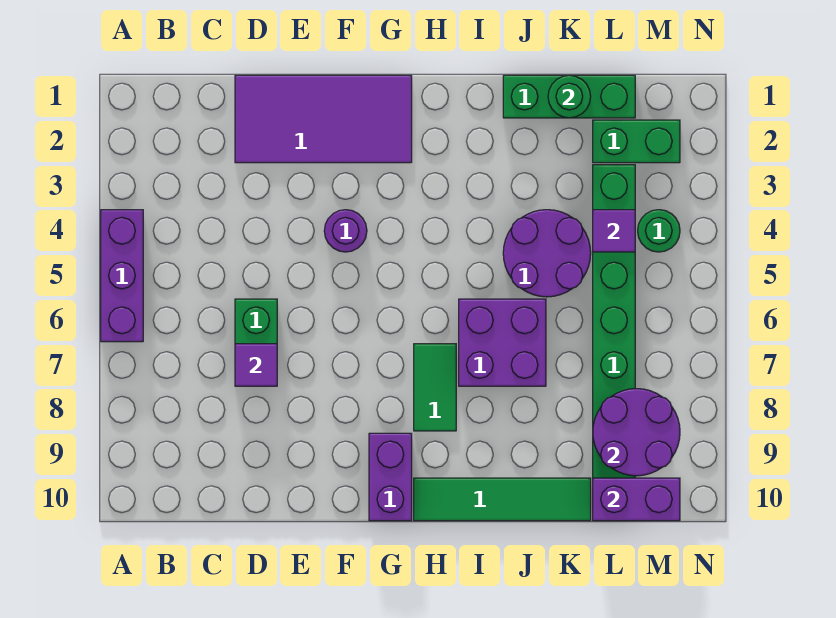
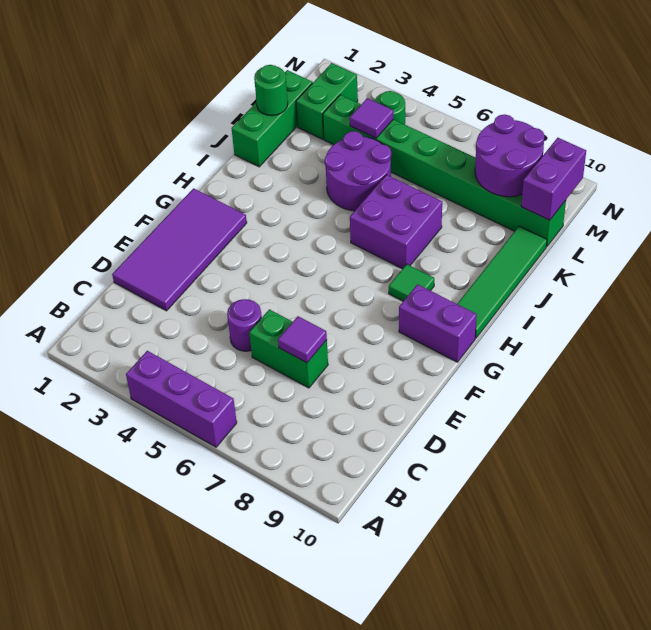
purple round brick F4 level 1 -> purple round brick D5 level 1
green tile H7:H8 level 1 -> green tile H8 level 1

